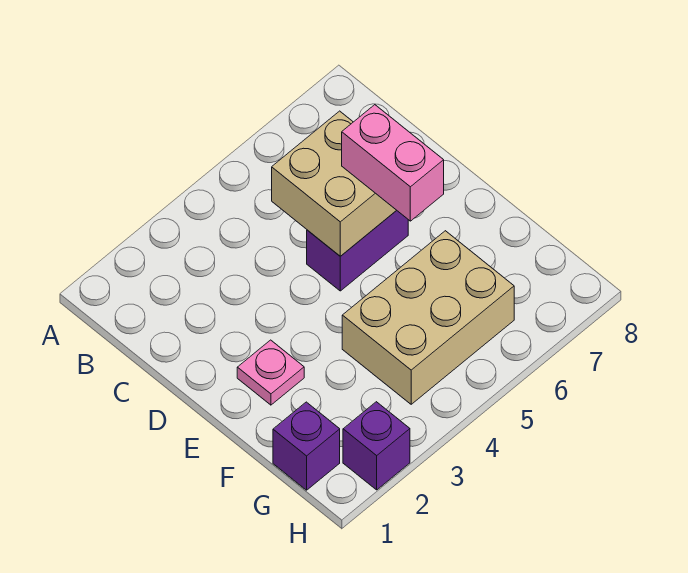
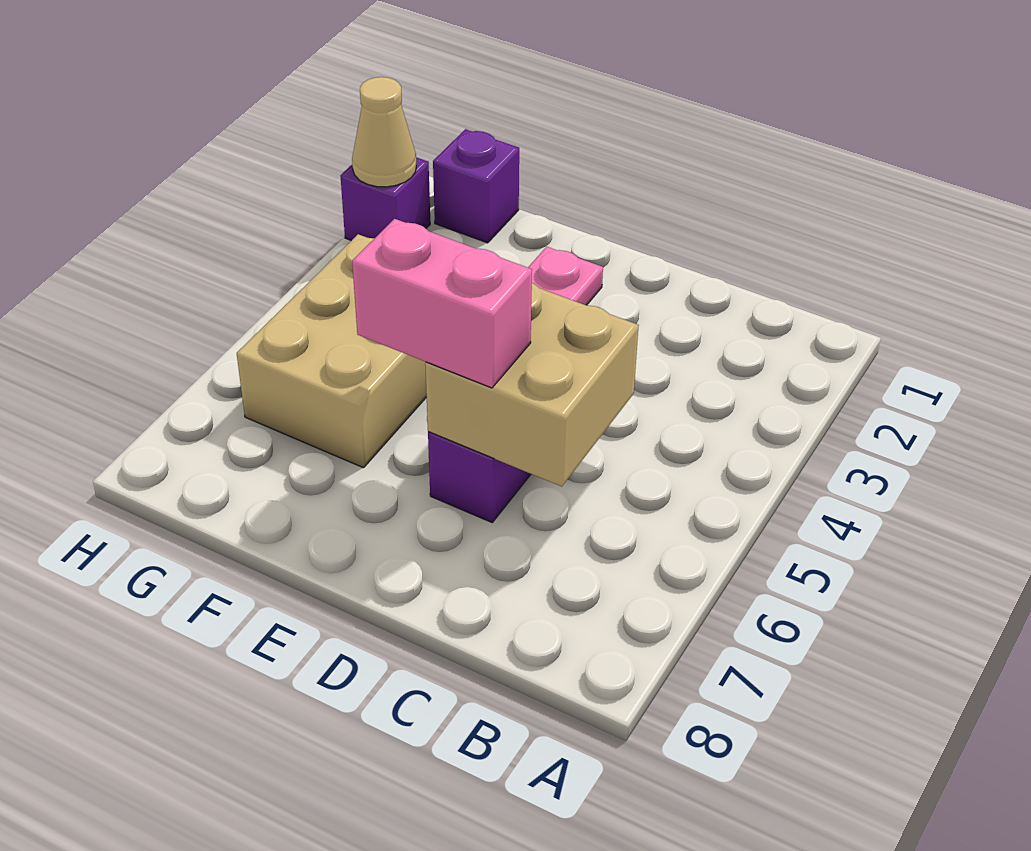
none -> tan cone H2 level 2

